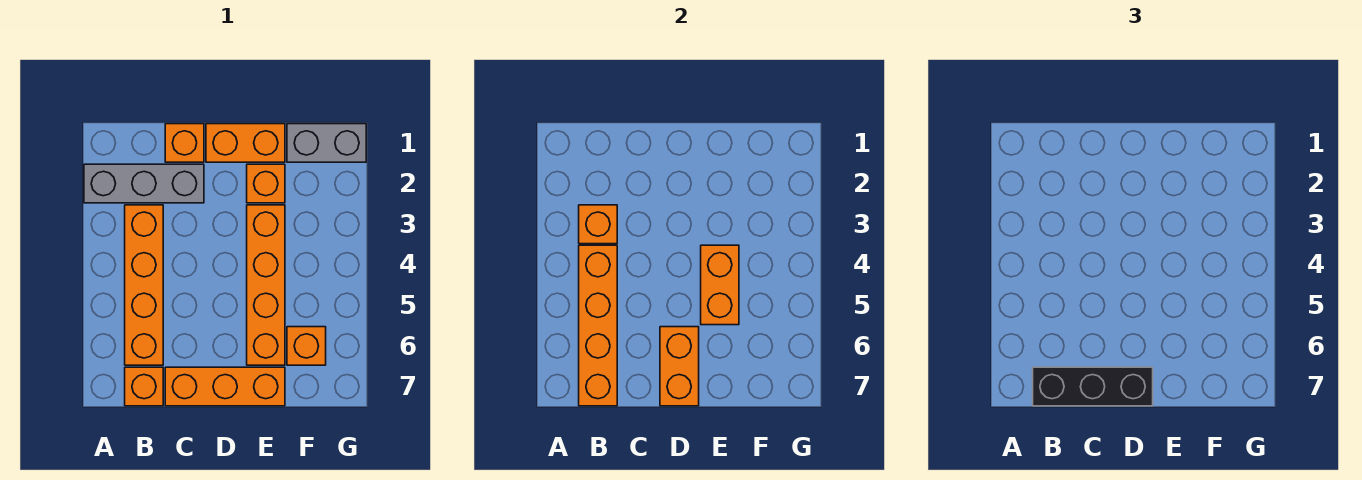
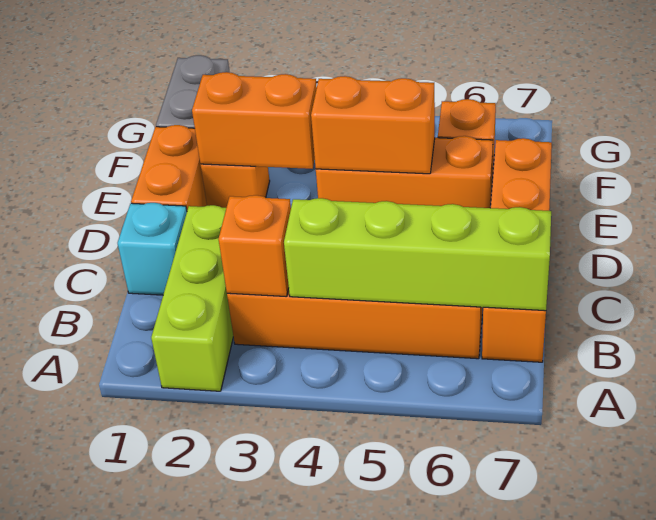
grey brick A2:C2 level 1 -> lime brick A2:C2 level 1
orange brick B4:B7 level 2 -> lime brick B4:B7 level 2
black brick B7:D7 level 3 -> none
orange brick C1 level 1 -> cyan brick C1 level 1
orange brick D6:D7 level 2 -> orange brick E2:E3 level 2
orange brick E3:E6 level 1 -> orange brick E4:E6 level 1

